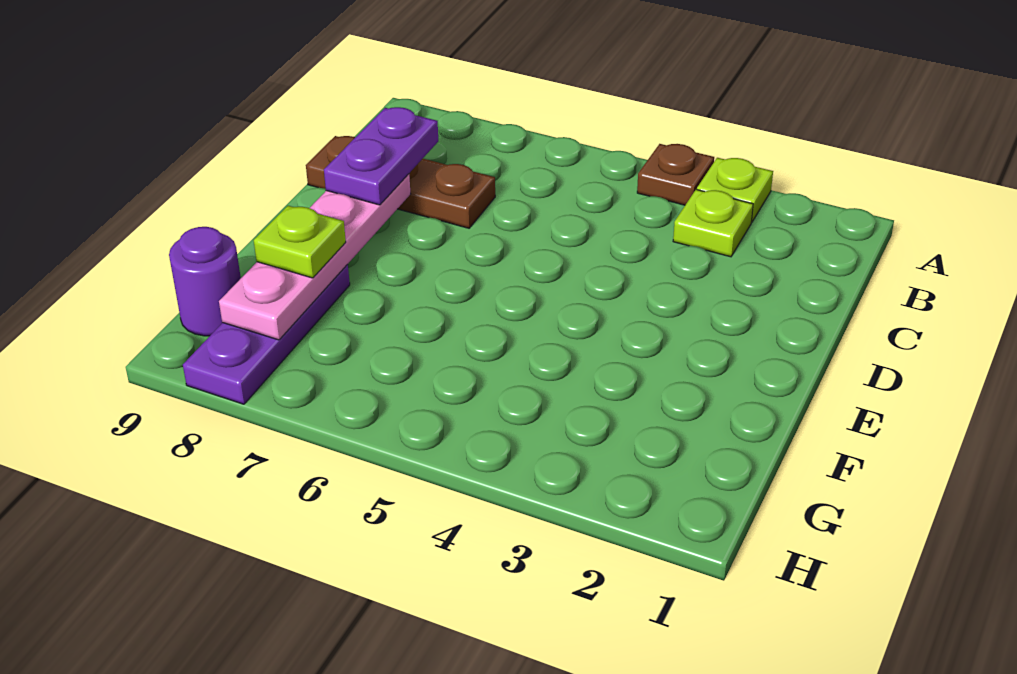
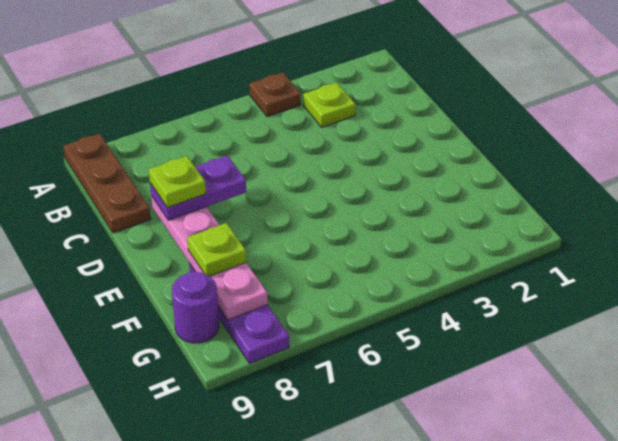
lime plate A3 level 1 -> lime plate D8 level 4
brown plate C7:C9 level 1 -> brown plate A9:C9 level 1
purple plate C8:D8 level 3 -> purple plate D7:D8 level 3

